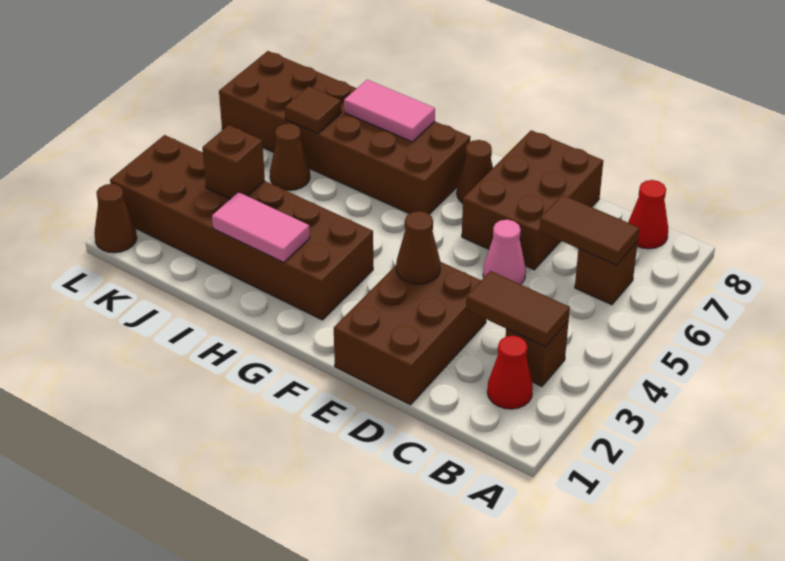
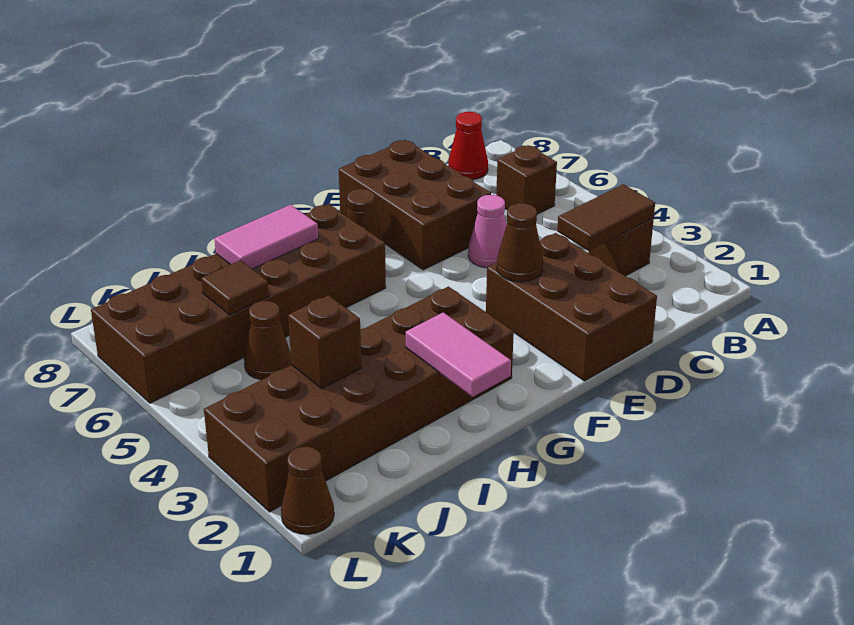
red cone B2 level 1 -> none
brown tile B6:C6 level 2 -> none
pink tile H2:I2 level 2 -> pink tile H1:H2 level 2

